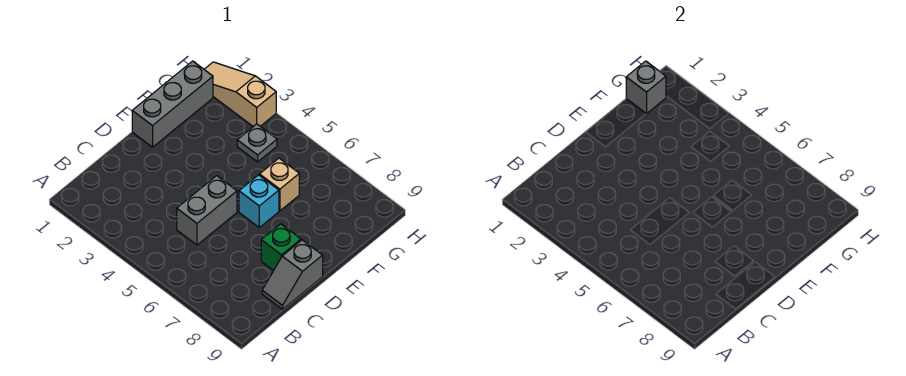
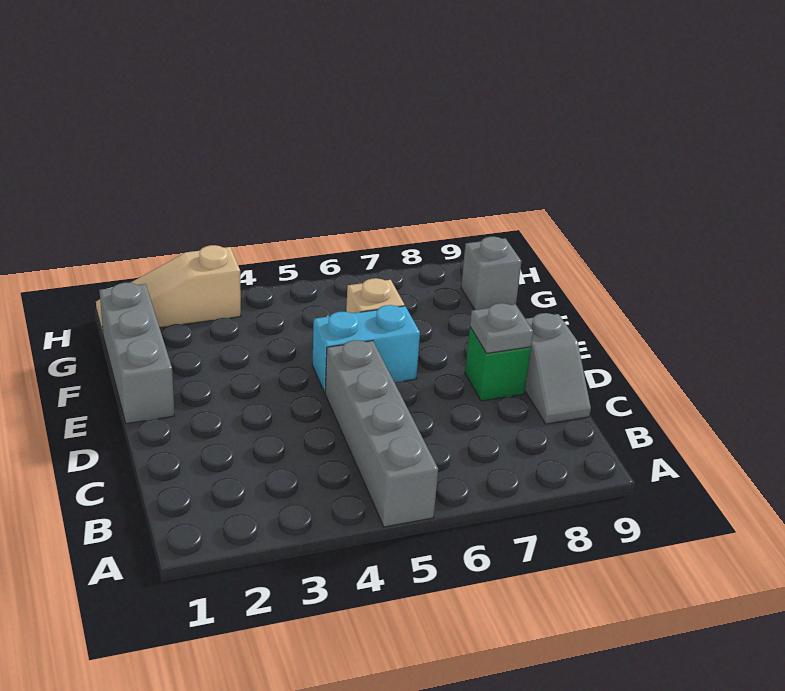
grey brick C5:D5 level 1 -> grey brick A5:D5 level 1
cyan brick E6 level 1 -> cyan brick E5:E6 level 1
grey brick G1 level 2 -> grey brick G9 level 1
grey plate G4 level 1 -> grey plate D8 level 2

